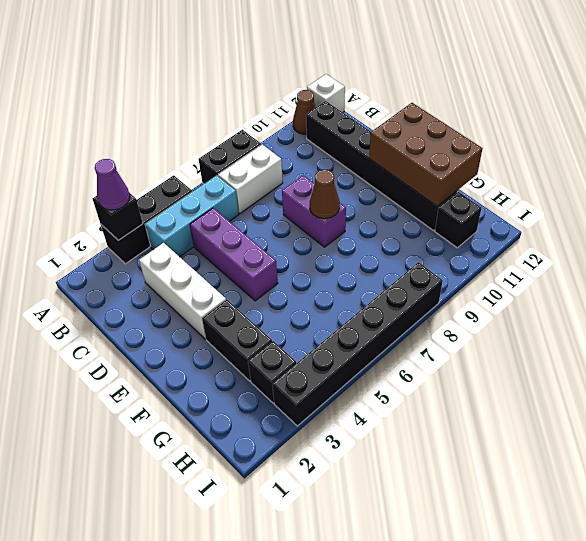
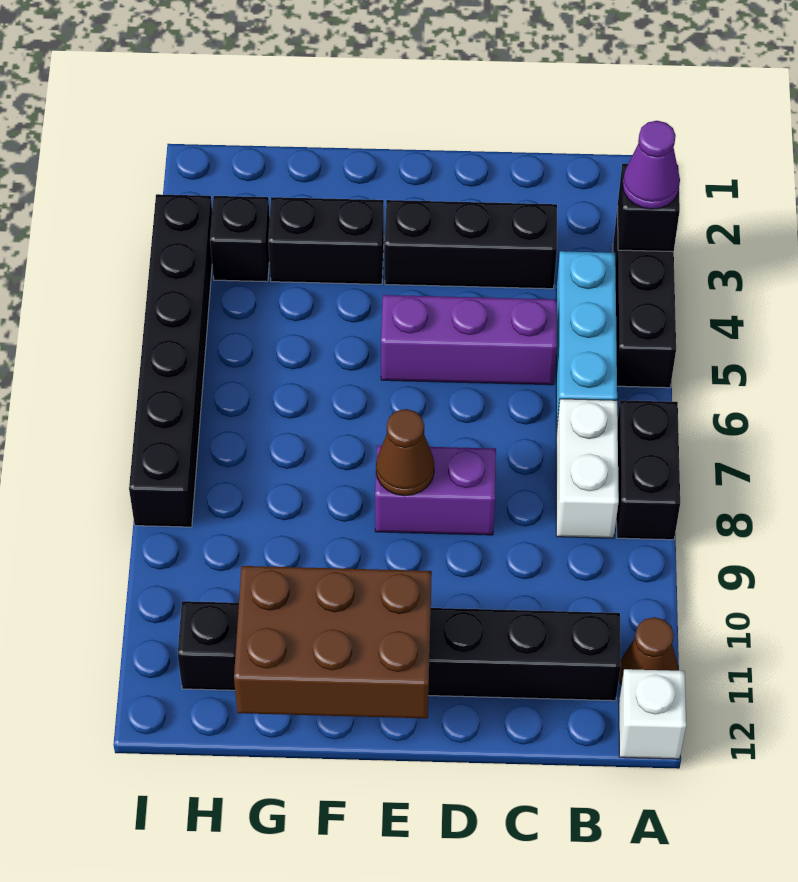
white brick C3:E3 level 1 -> black brick C3:E3 level 1

